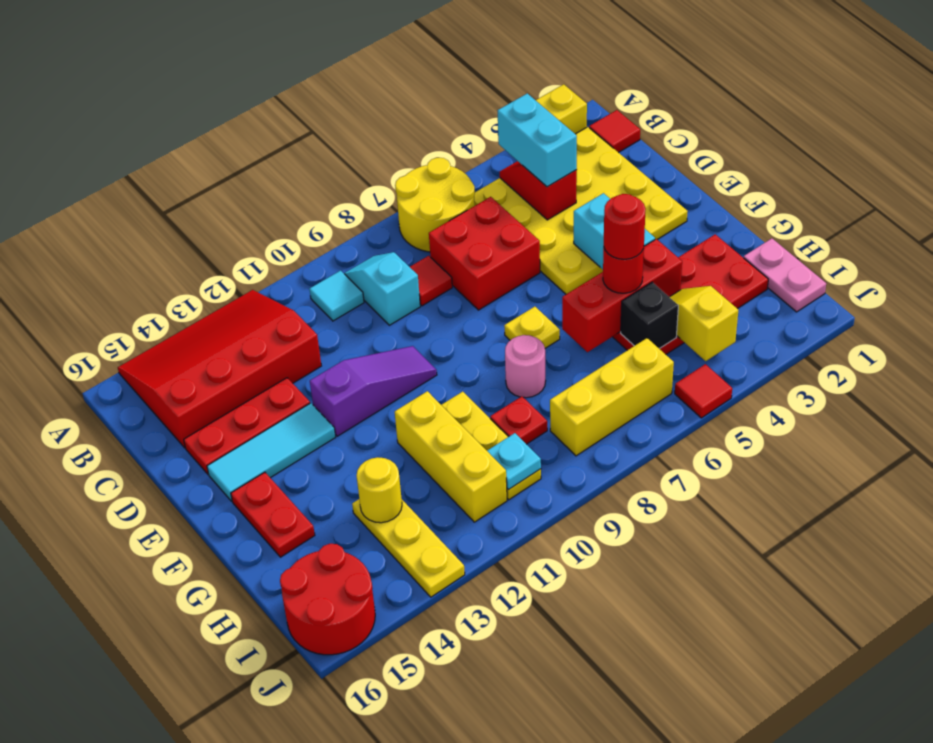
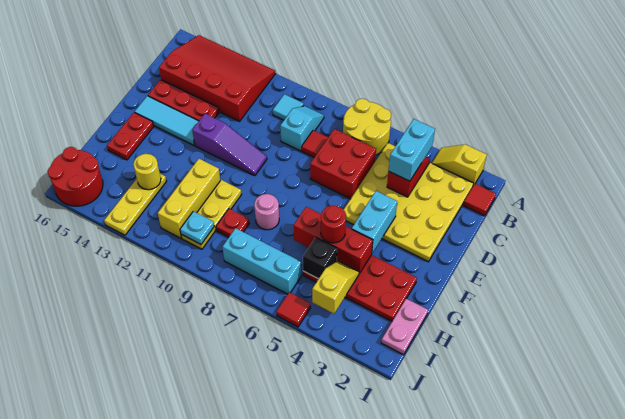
yellow plate F7 level 1 -> none
red round brick G5 level 4 -> none
yellow brick I6:I8 level 1 -> cyan brick I6:I8 level 1

